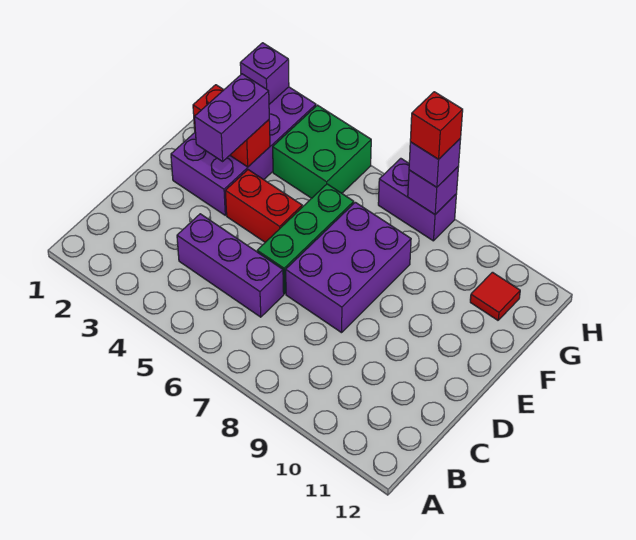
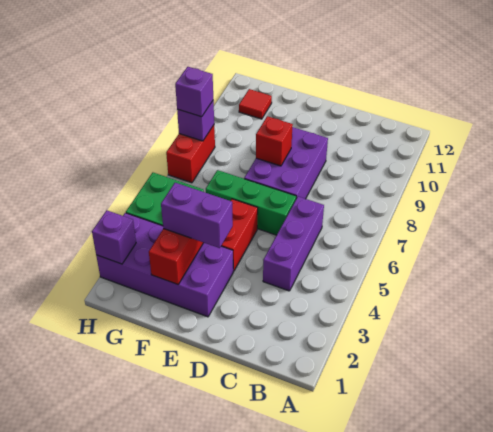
purple brick D7:F8 level 1 -> purple brick D7:E9 level 1
purple brick H7:H8 level 1 -> red brick H7:H8 level 1
red brick H8 level 4 -> red brick E8 level 2

